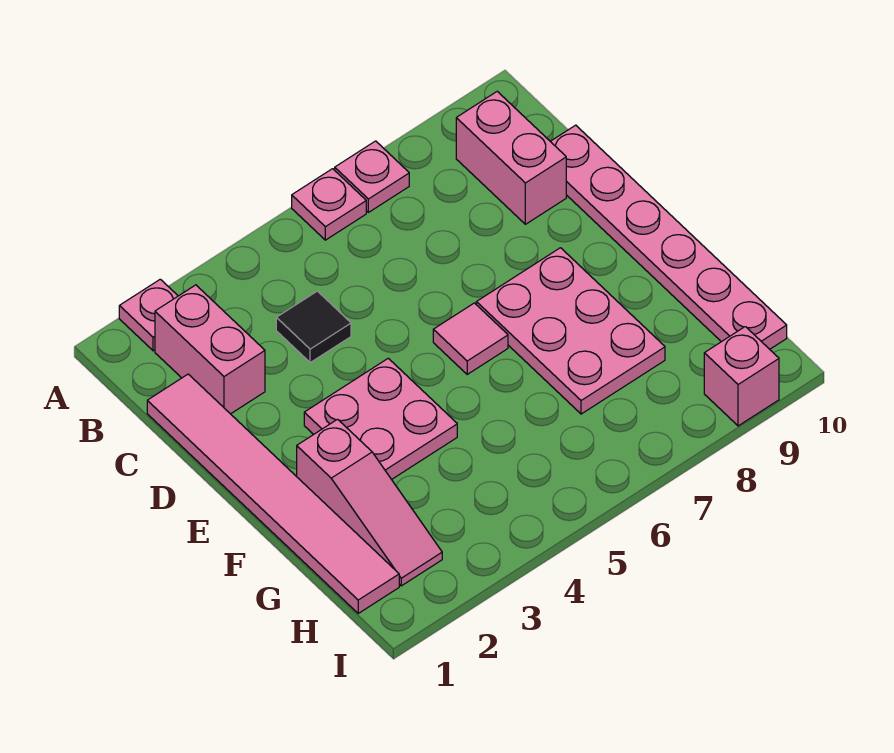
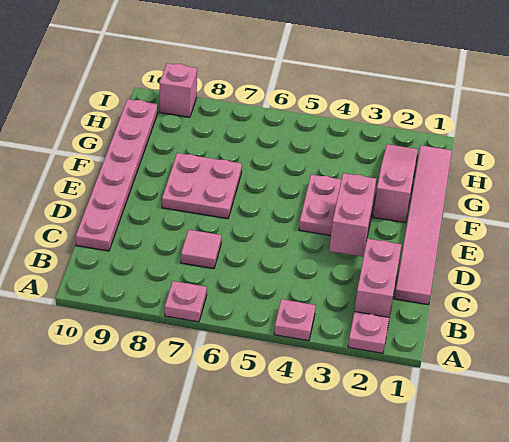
pink plate A6 level 1 -> pink plate A4 level 1
pink brick B9:C9 level 1 -> pink brick D3:E3 level 2
black tile C4 level 1 -> none
pink tile E6 level 1 -> pink tile C7 level 1
pink plate E7:G8 level 1 -> pink plate E7:F8 level 1

